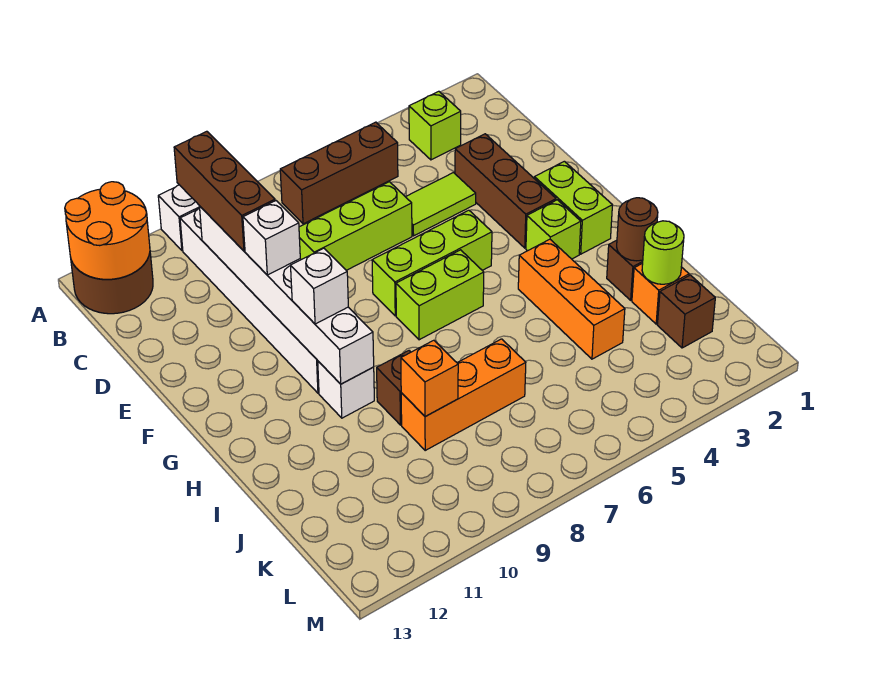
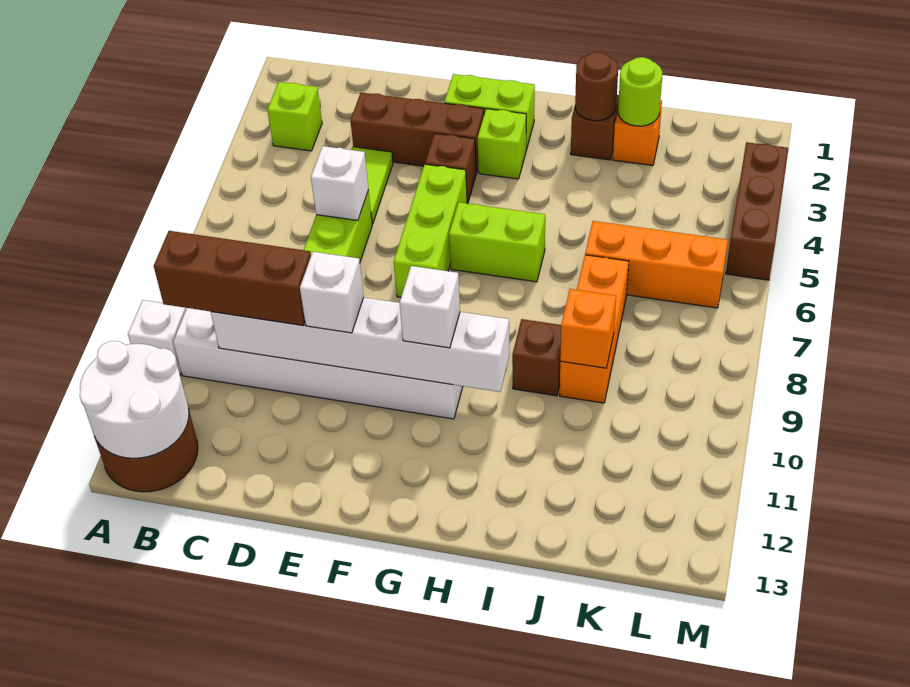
orange round brick A12:B13 level 2 -> white round brick A12:B13 level 2
brown brick B5:B7 level 1 -> brown brick M3:M5 level 1
lime brick G6:G7 level 1 -> lime brick G6:H6 level 1
orange brick H4:J4 level 1 -> orange brick J6:L6 level 1
white brick H10 level 1 -> white brick D6 level 2
brown brick K2 level 1 -> brown brick F4 level 1

